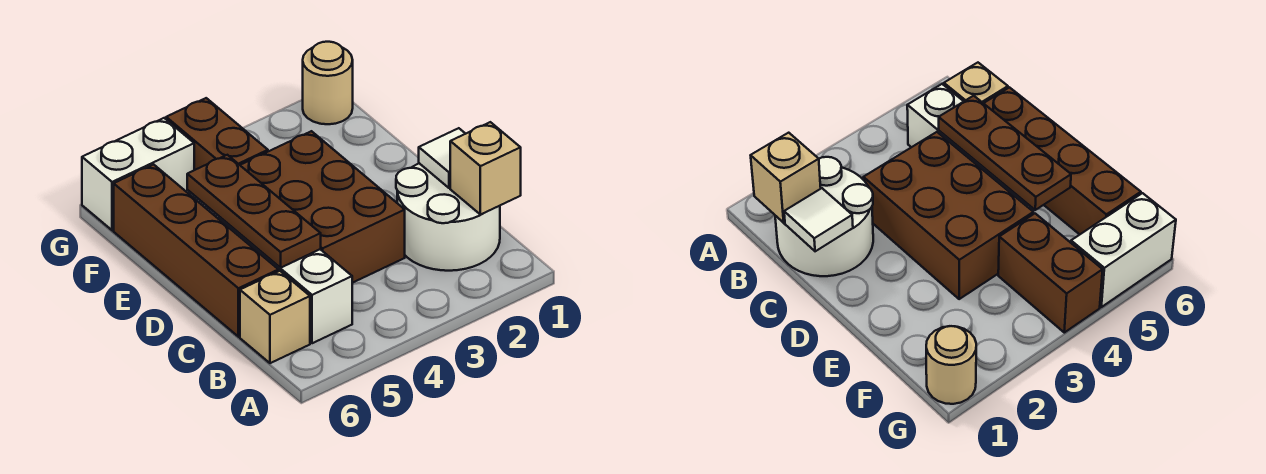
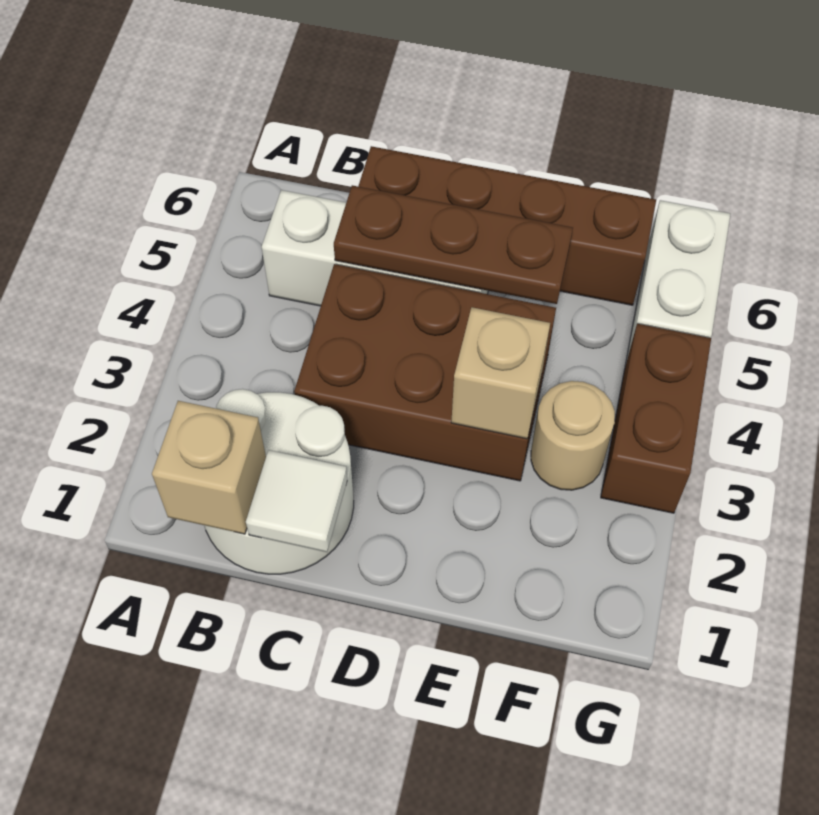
tan brick B6 level 1 -> tan brick E3 level 2
brown brick F4:G4 level 1 -> brown brick G3:G4 level 1
tan round brick G1 level 1 -> tan round brick F3 level 1

